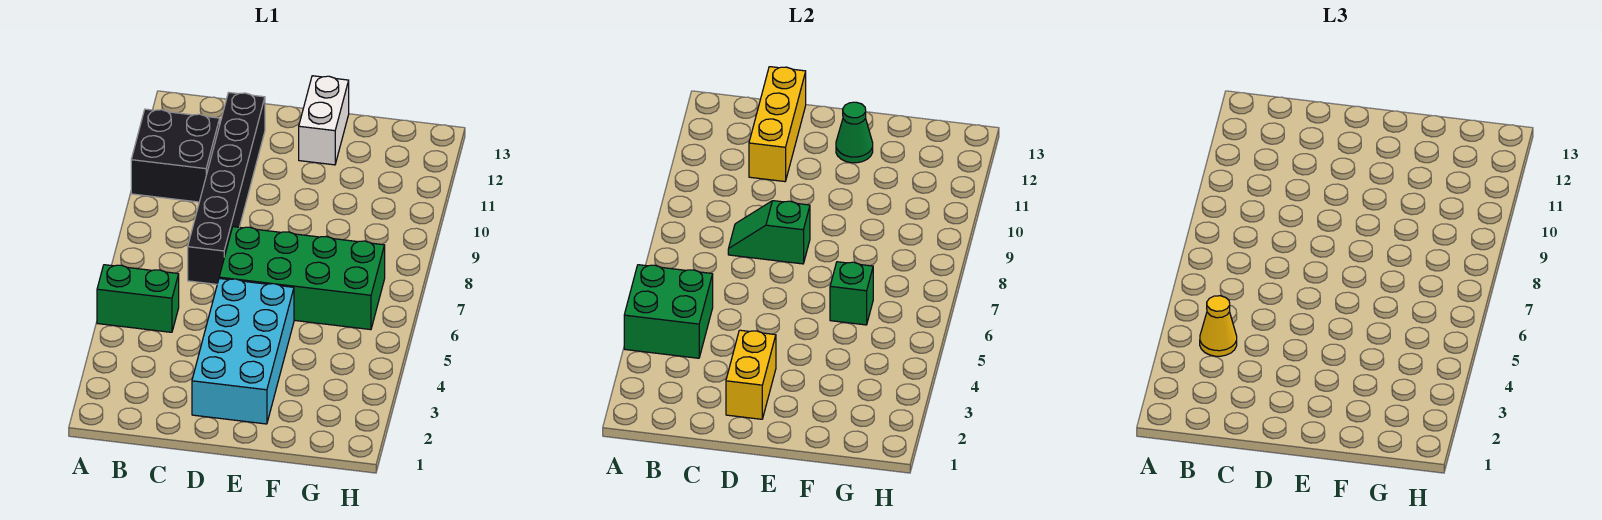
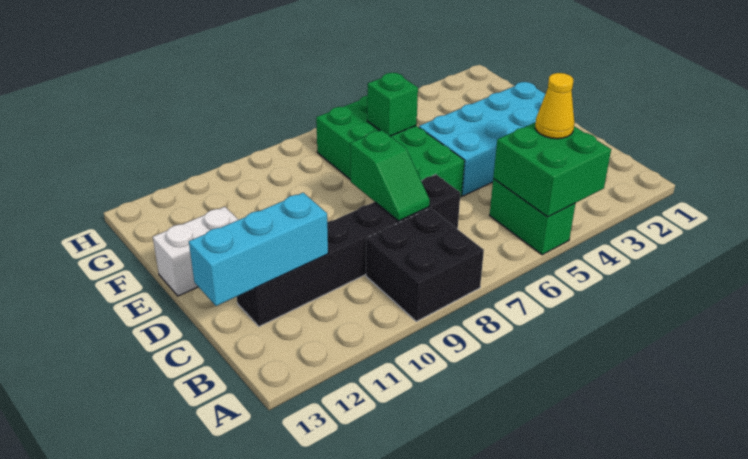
black brick A10:B11 level 1 -> black brick A8:B9 level 1
yellow brick C11:C13 level 2 -> cyan brick C11:C13 level 2
yellow brick D2:D3 level 2 -> none
green cone E12 level 2 -> none

